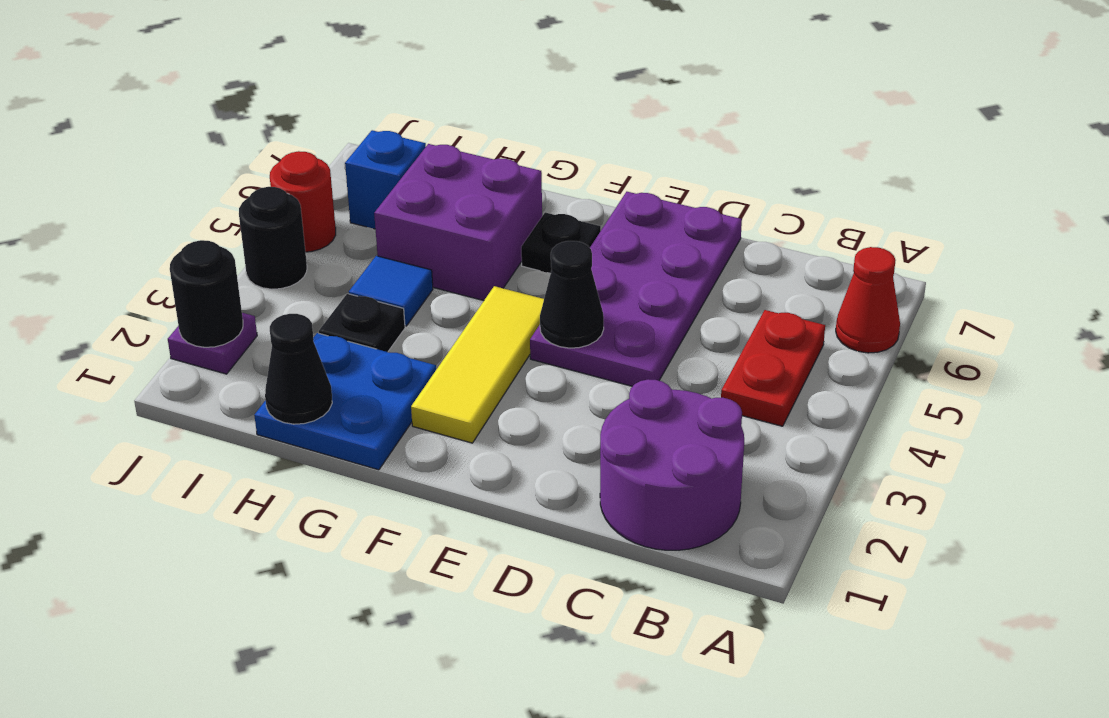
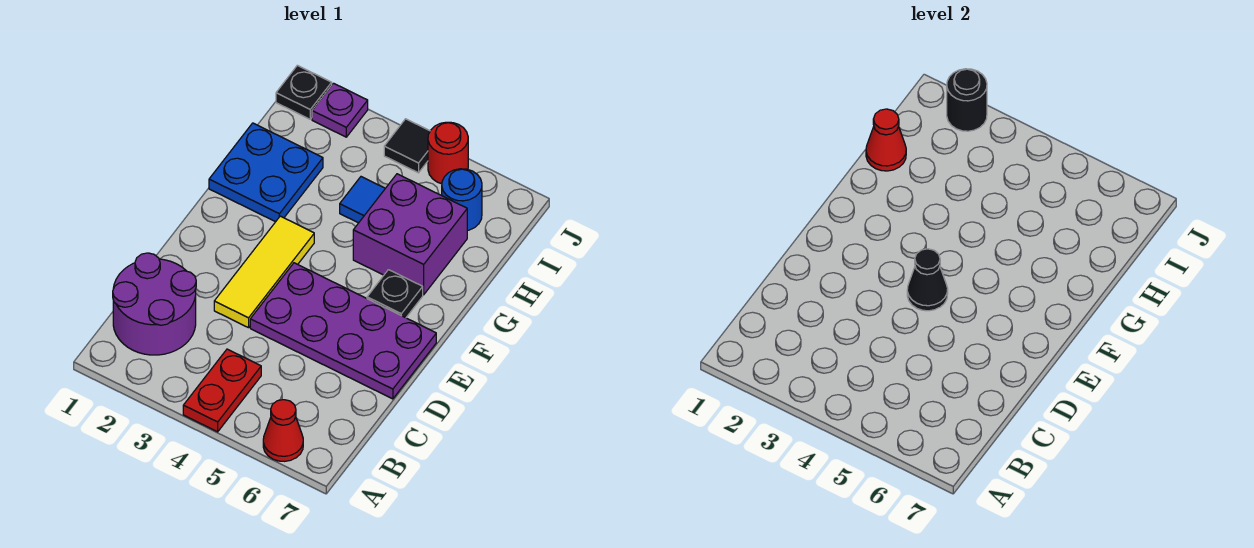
red plate B4:B5 level 1 -> red plate A4:B4 level 1
yellow tile F2:F4 level 1 -> yellow tile D3:F3 level 1
black cone H1 level 2 -> red cone H1 level 2
black plate H3 level 1 -> black plate J1 level 1
blue brick I6 level 1 -> blue round brick I6 level 1
black round brick J4 level 1 -> black tile J4 level 1

